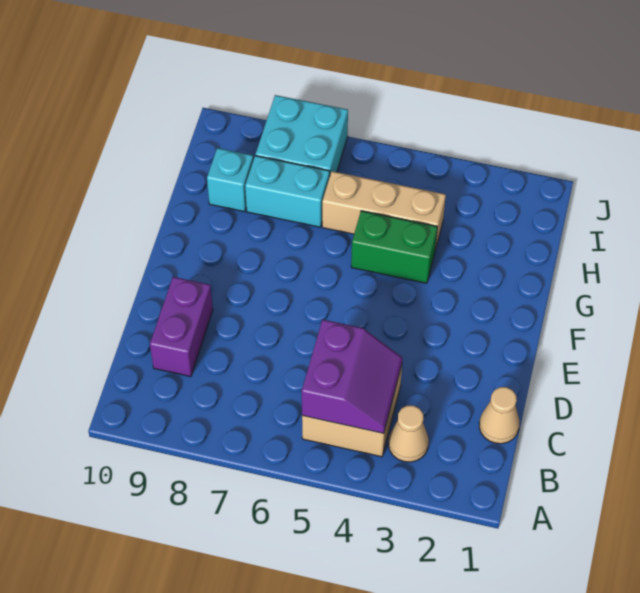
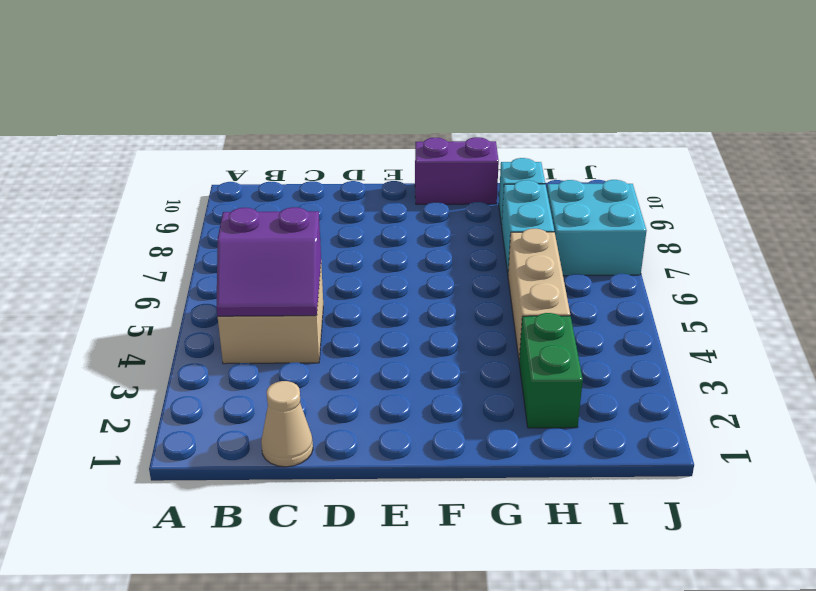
tan cone B3 level 1 -> none
purple brick C9:D9 level 1 -> purple brick F10:G10 level 1
green brick G4:G5 level 1 -> green brick H2:H3 level 1

